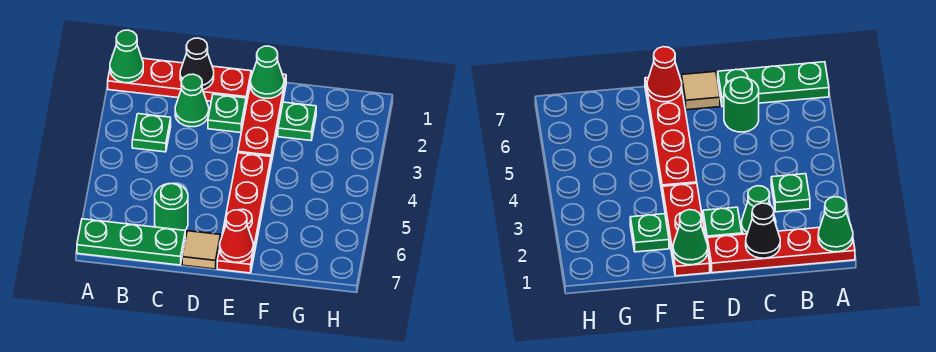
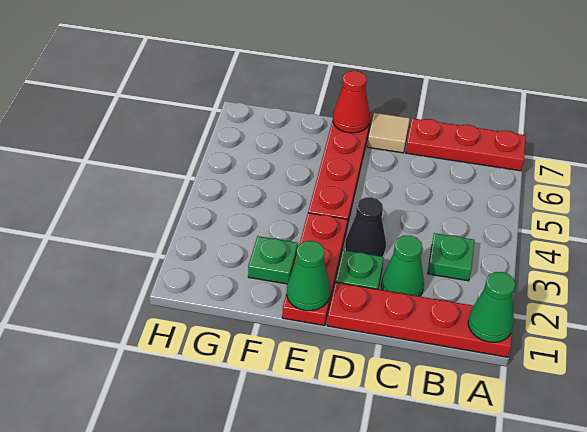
green plate A7:C7 level 1 -> red plate A7:C7 level 1
black cone C1 level 2 -> black cone D3 level 1
green round brick C6 level 1 -> none

